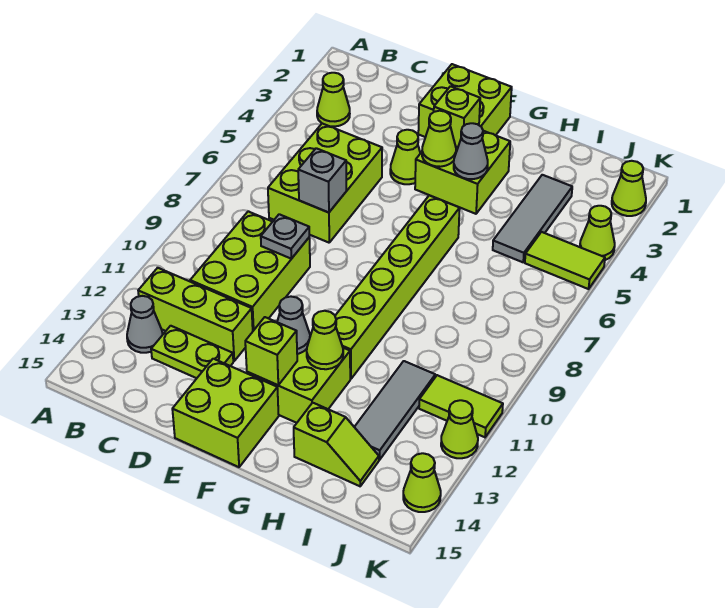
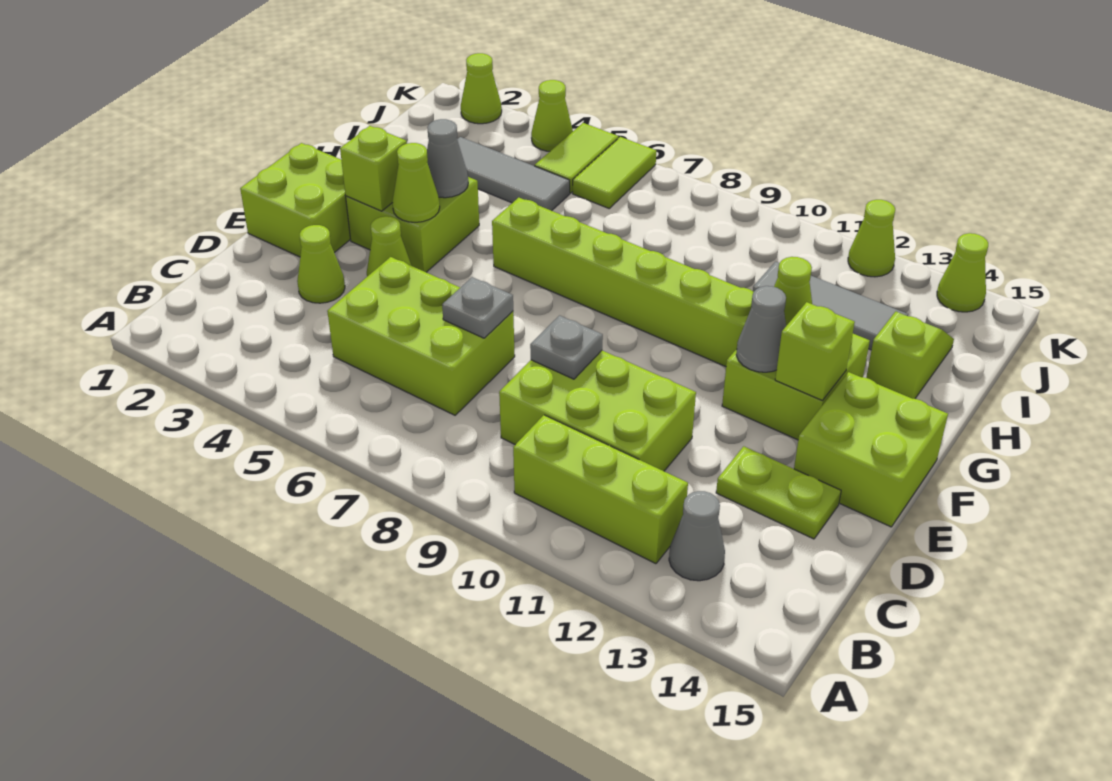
lime cone B3 level 1 -> lime cone D3 level 1
lime brick B12:D12 level 1 -> lime brick B10:B12 level 1
lime plate C13:D13 level 1 -> lime plate D13:D14 level 1
grey brick D7 level 2 -> grey plate D7 level 2
lime tile J11:K11 level 1 -> lime tile J6:K6 level 1

